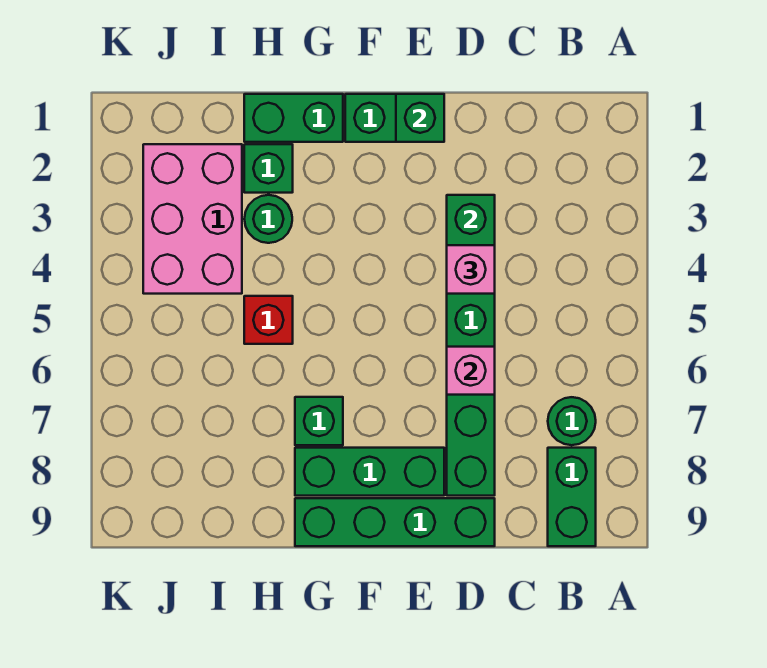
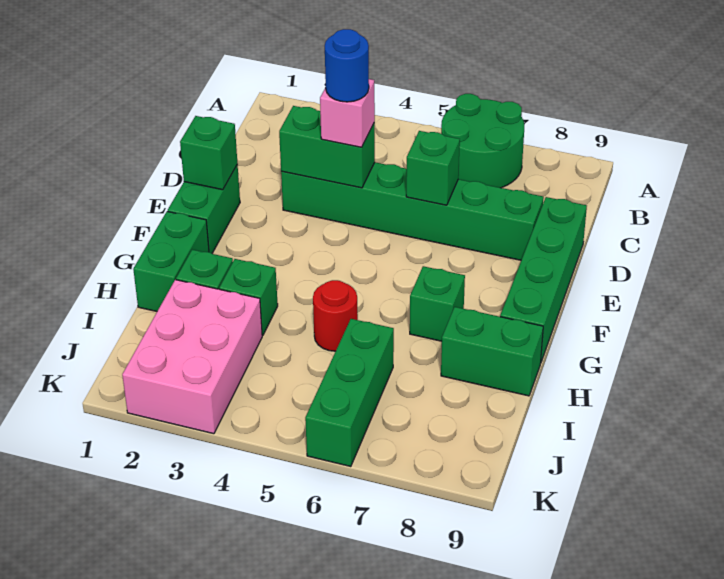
green round brick B7 level 1 -> green round brick A6:B7 level 1
green brick B8:B9 level 1 -> green brick H8:H9 level 1
none -> blue round brick D4 level 4
pink brick D6 level 2 -> green brick D6 level 2
green brick E8:G8 level 1 -> green brick I6:K6 level 1
green round brick H3 level 1 -> green brick H3 level 1
red brick H5 level 1 -> red round brick H5 level 1
pink brick I2:J4 level 1 -> pink brick I2:K3 level 1

